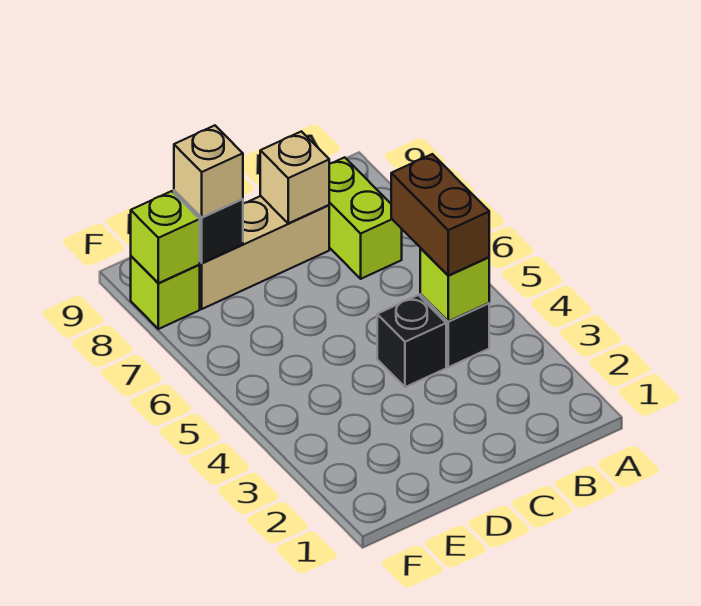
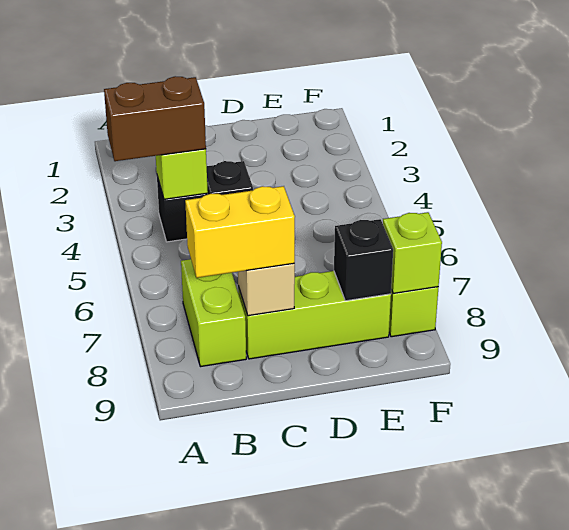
brown brick B4:B5 level 3 -> brown brick A4:B4 level 3
none -> yellow brick B8:C8 level 3
tan brick C8:E8 level 1 -> lime brick C8:E8 level 1
tan brick E8 level 3 -> none

